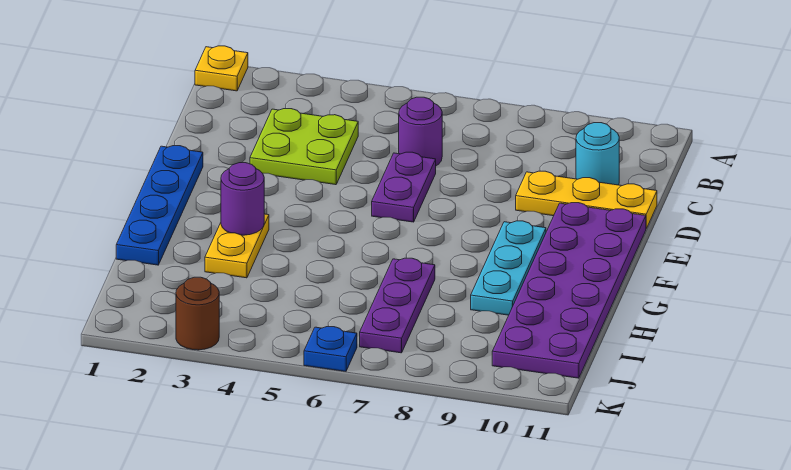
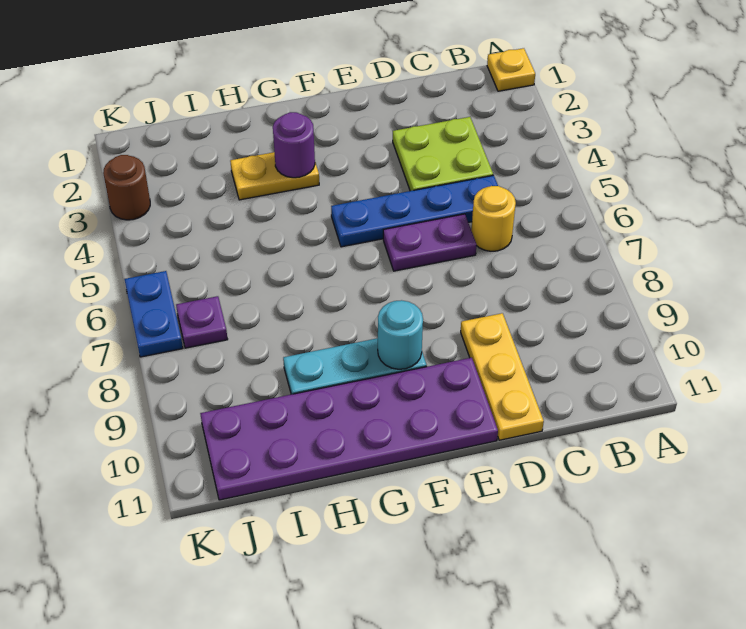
purple round brick C6 level 1 -> yellow round brick C6 level 1
cyan round brick C10 level 1 -> cyan round brick F9 level 2
blue plate E1:H1 level 1 -> blue plate C5:F5 level 1
purple plate H7:J7 level 1 -> purple plate J7 level 1
blue plate K6 level 1 -> blue plate K6:K7 level 1

